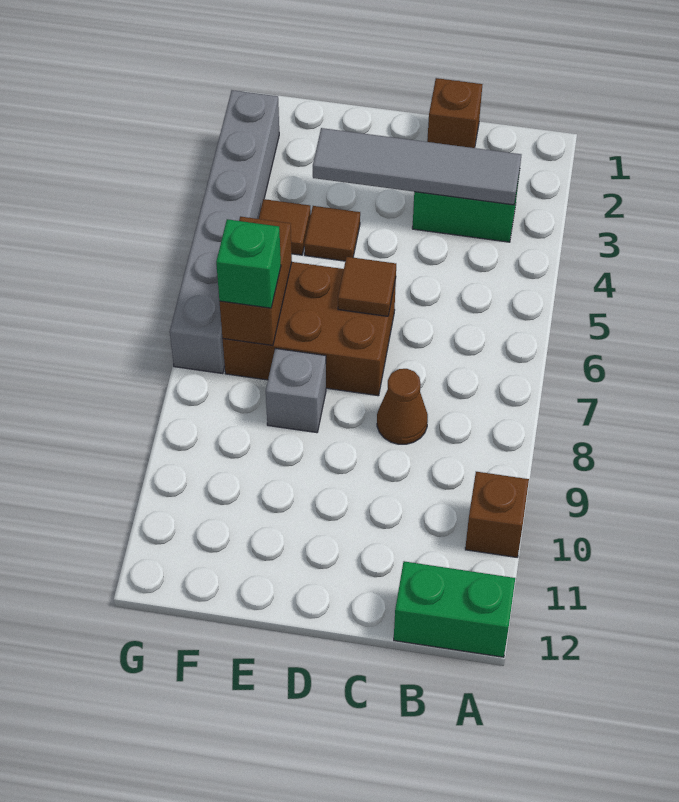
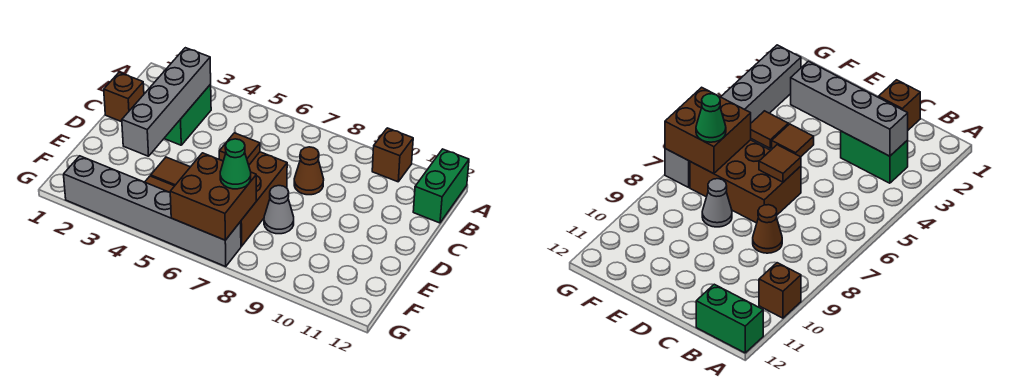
grey tile B3:E3 level 2 -> grey brick B3:E3 level 2
grey brick E8 level 1 -> grey cone E8 level 1
brown brick F6:F7 level 2 -> brown brick F6:G7 level 2
green brick F7 level 3 -> green cone F7 level 3

